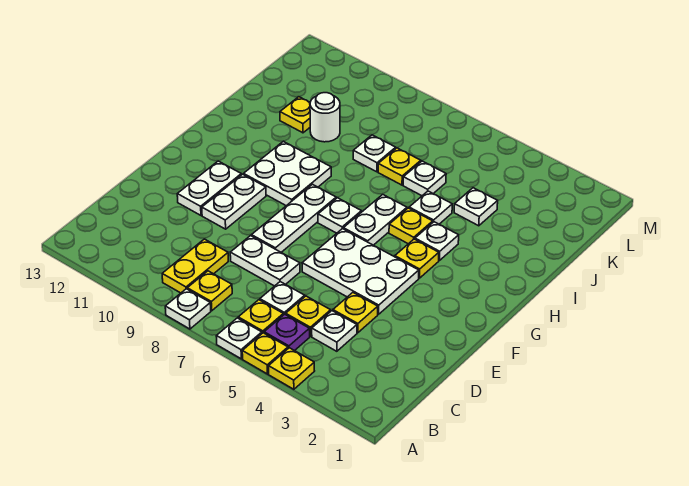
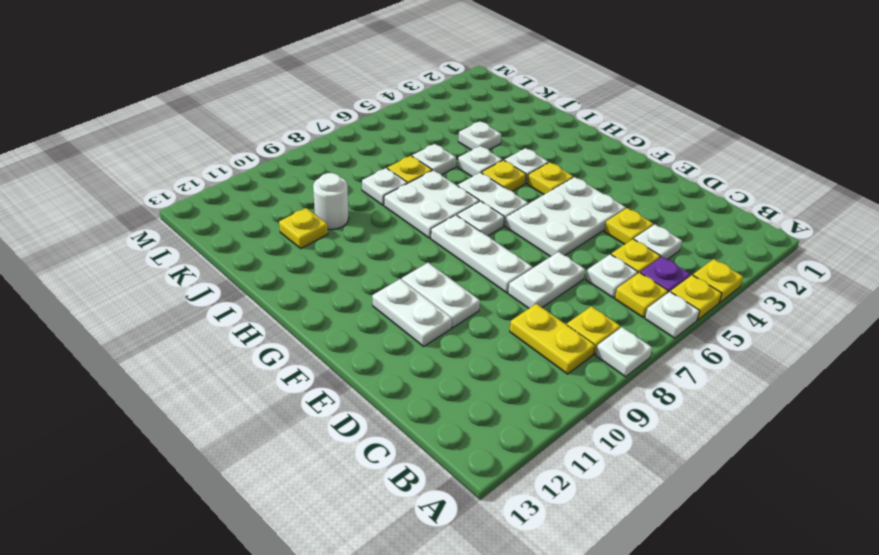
white plate G9:H10 level 1 -> white plate H7:I8 level 1

